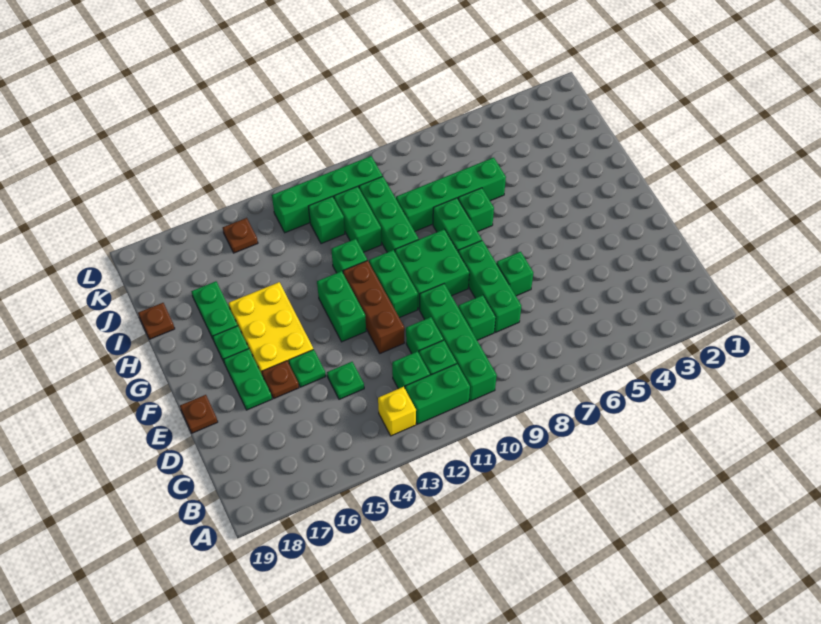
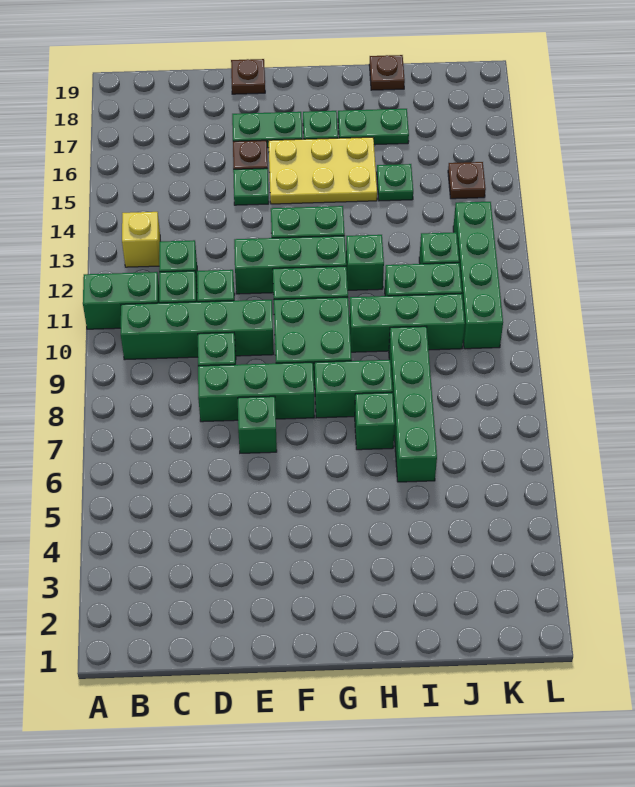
green brick B11:B12 level 1 -> green brick A11:B11 level 1
green plate D14 level 1 -> green plate I15 level 1
brown brick E12:G12 level 1 -> green brick E12:G12 level 1

